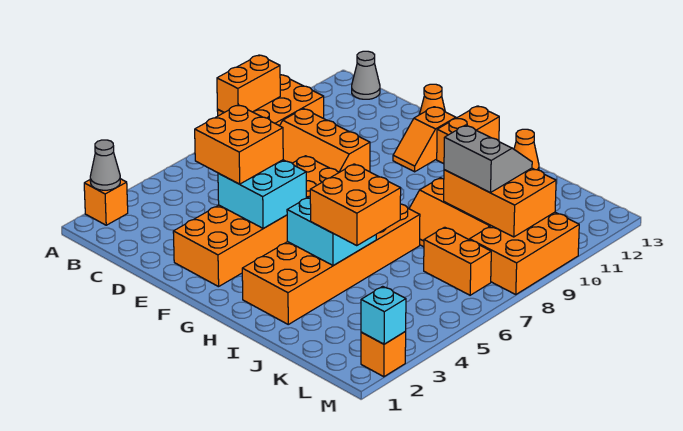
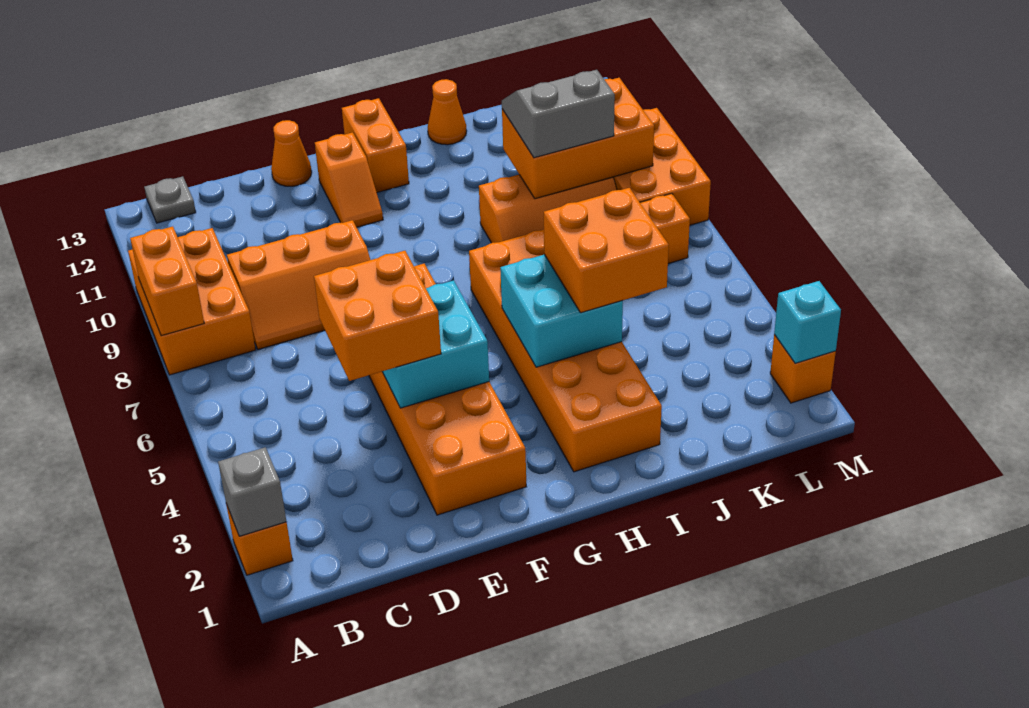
grey cone A2 level 2 -> grey brick A2 level 2
grey cone B13 level 1 -> grey plate B13 level 1

